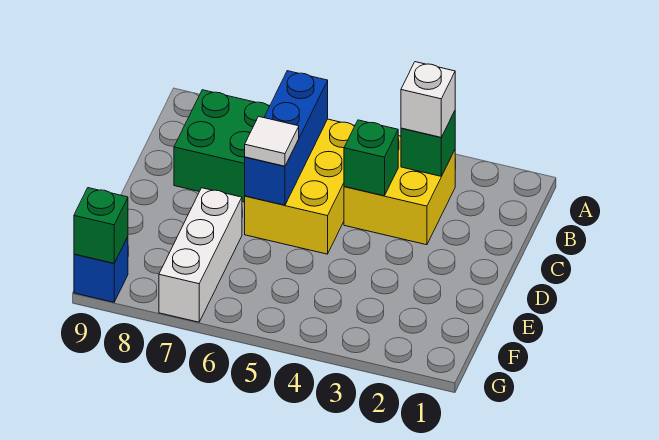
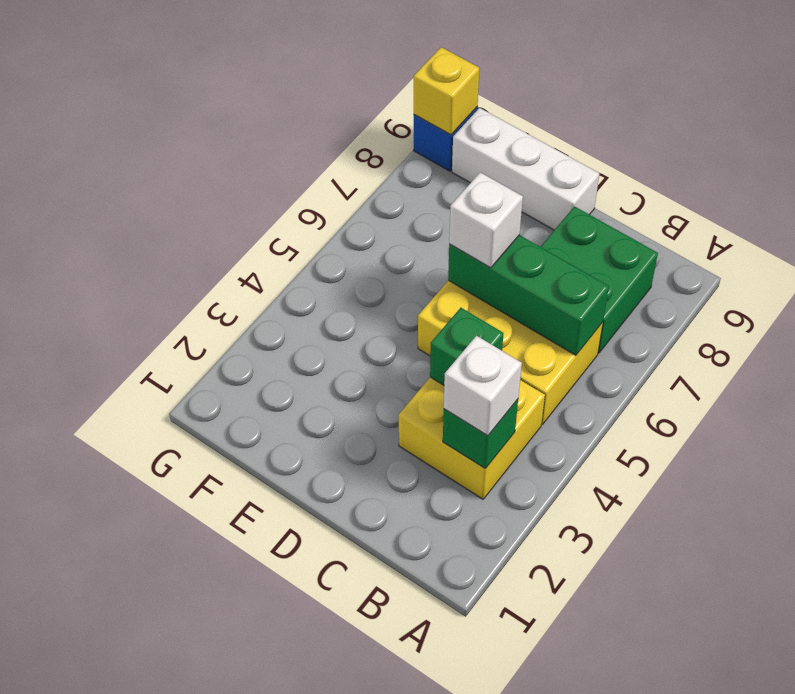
blue brick B6:D6 level 2 -> green brick B6:D6 level 2
white tile D6 level 3 -> white brick D6 level 3
white brick E7:G7 level 1 -> white brick D9:F9 level 1
green brick G9 level 2 -> yellow brick G9 level 2

